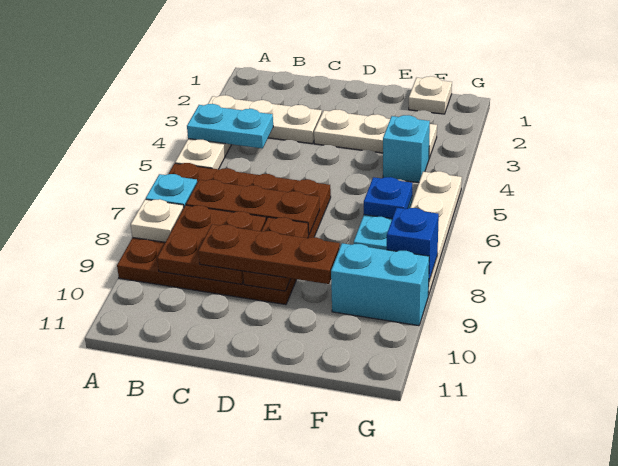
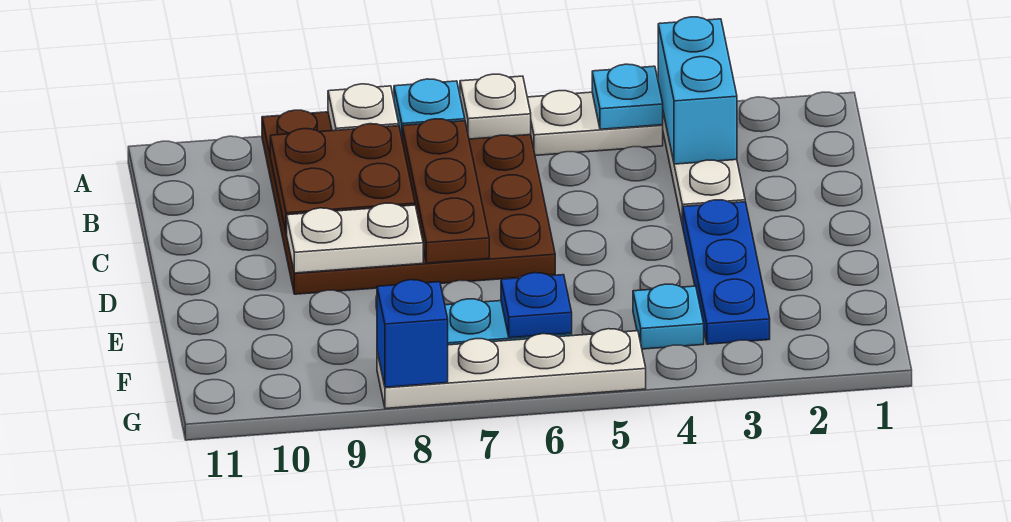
cyan plate A4:B4 level 2 -> cyan plate A4 level 2
brown plate C9:E9 level 3 -> none
white plate D3:F3 level 1 -> blue plate D3:F3 level 1
brown plate D8:D9 level 2 -> white plate D8:D9 level 2
white plate F1 level 1 -> white plate A6 level 2
cyan brick F4 level 1 -> cyan plate F4 level 1
cyan brick F9:G9 level 1 -> cyan brick A3:B3 level 2

